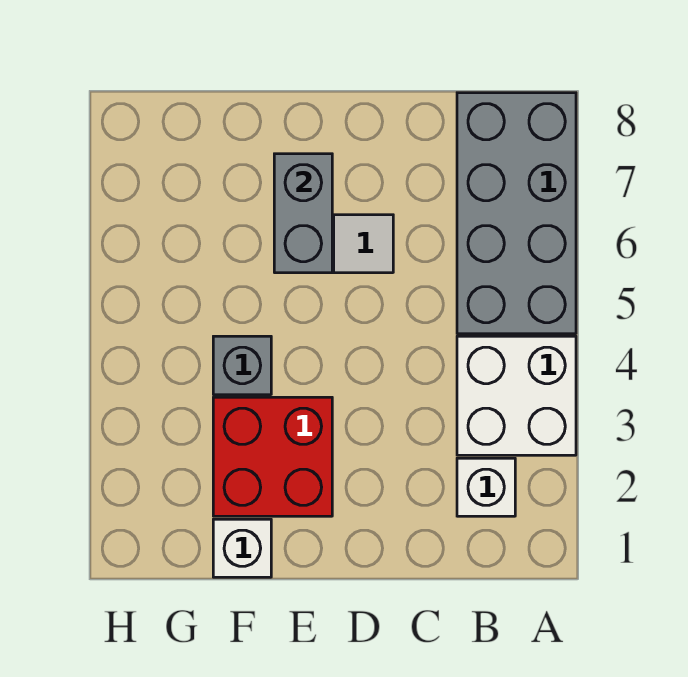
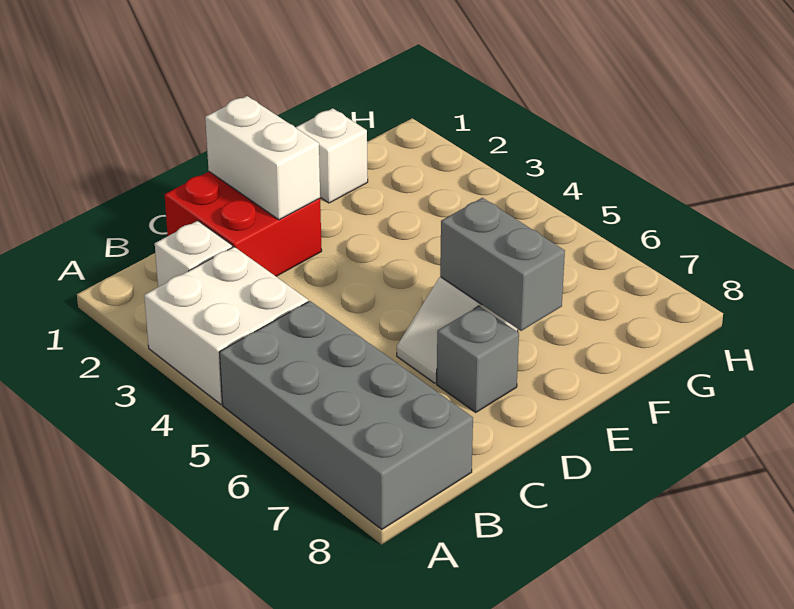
none -> white brick D1:D2 level 2
red brick E2:F3 level 1 -> red brick C1:D2 level 1
grey brick F4 level 1 -> grey brick D7 level 1

